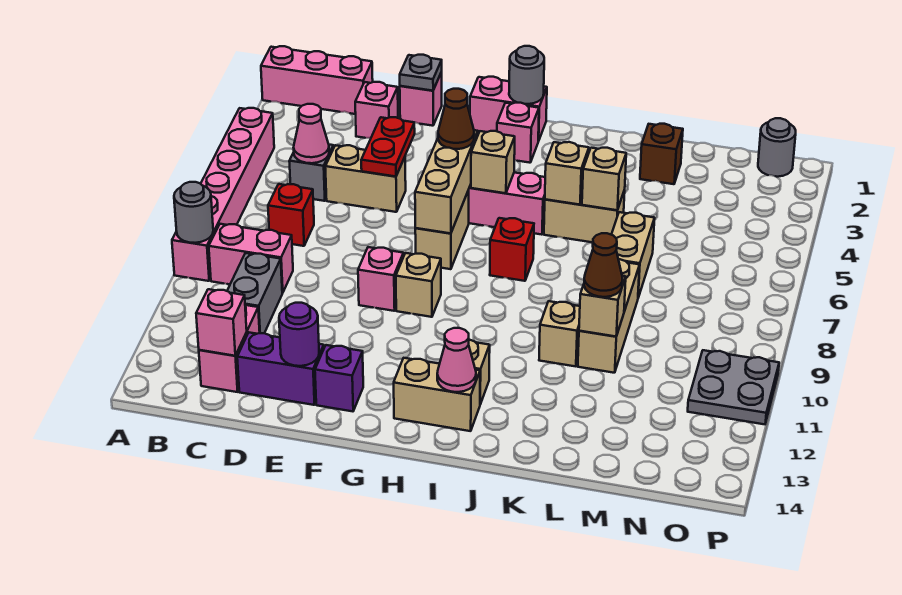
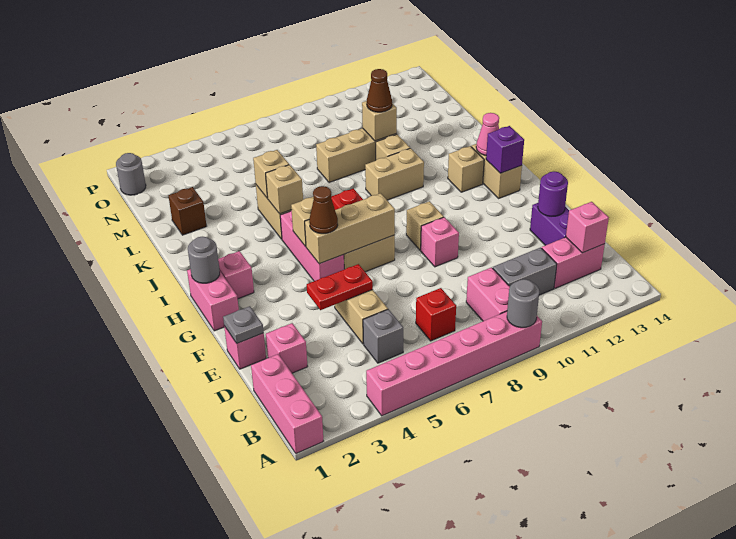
pink cone C5 level 2 -> none
purple brick F13 level 1 -> purple brick H13 level 2
tan brick L6:L7 level 1 -> tan brick J9:J10 level 1
grey plate O10:P11 level 1 -> none

